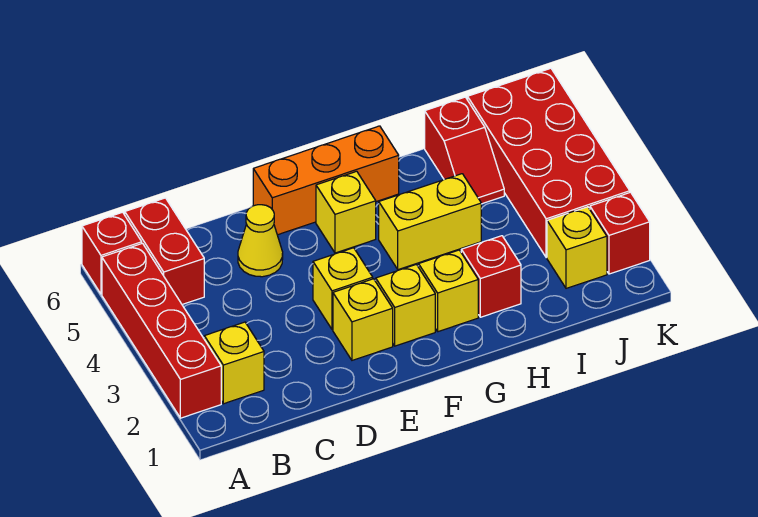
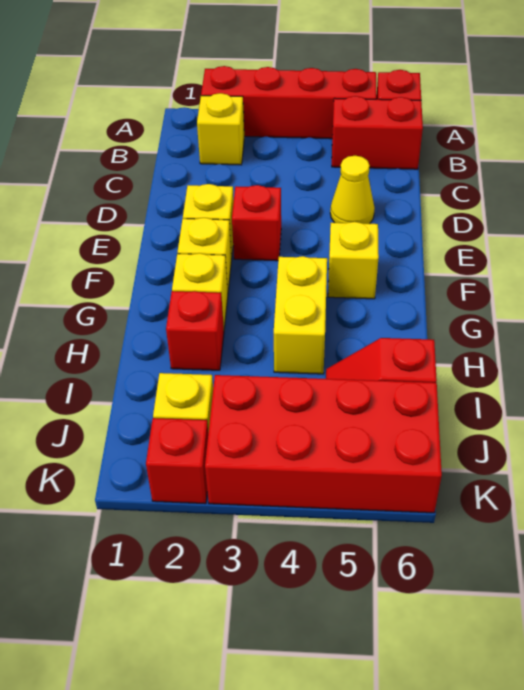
yellow brick E3 level 1 -> red brick E3 level 1
orange brick E6:G6 level 1 -> none

